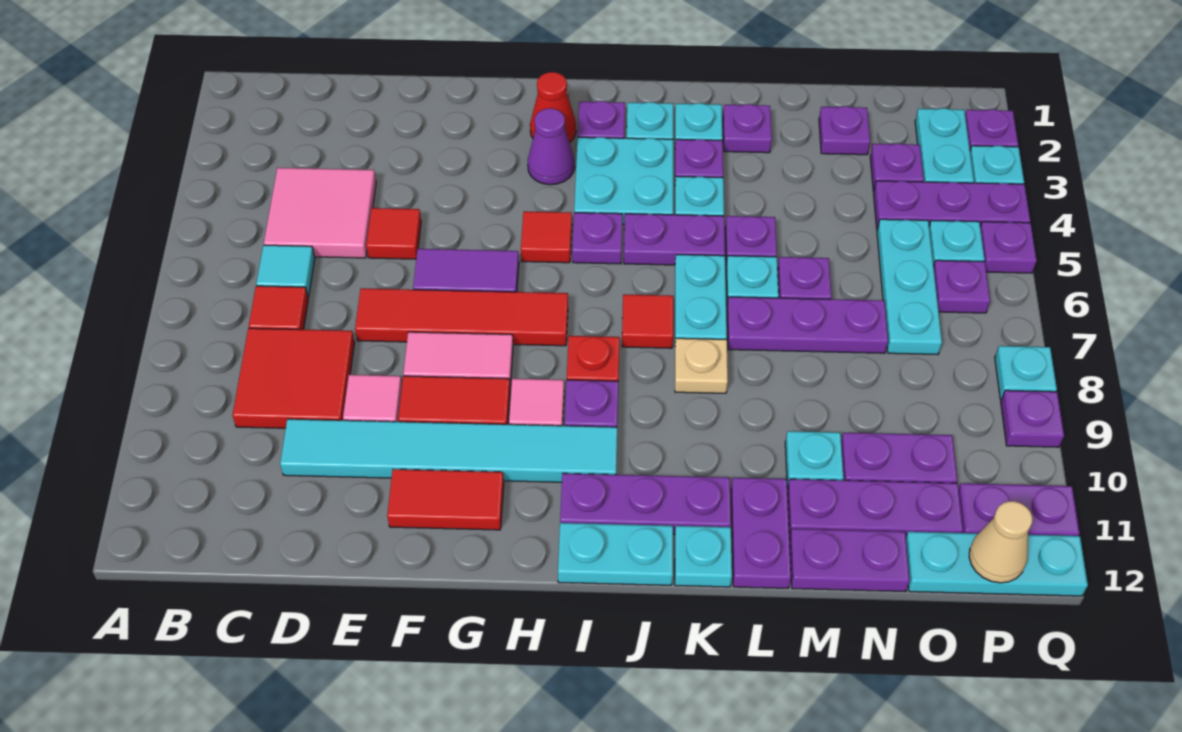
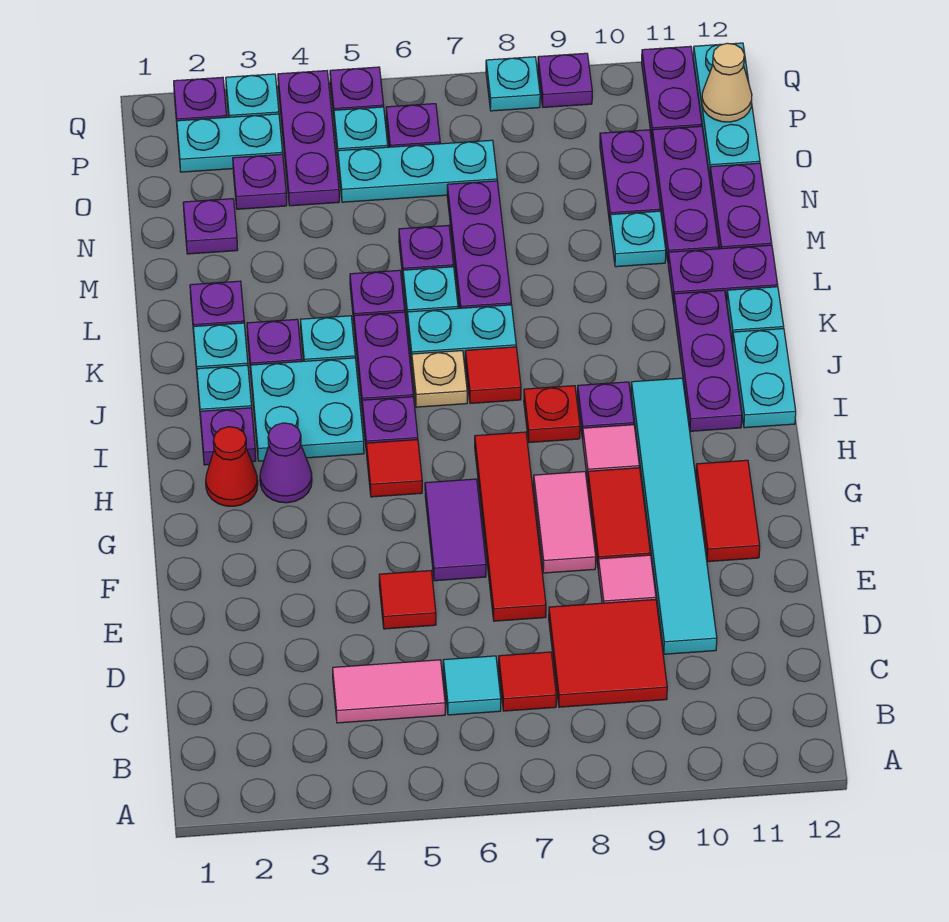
pink tile C4:D5 level 1 -> pink tile C4:C5 level 1
tan plate K8 level 1 -> tan plate J6 level 1

